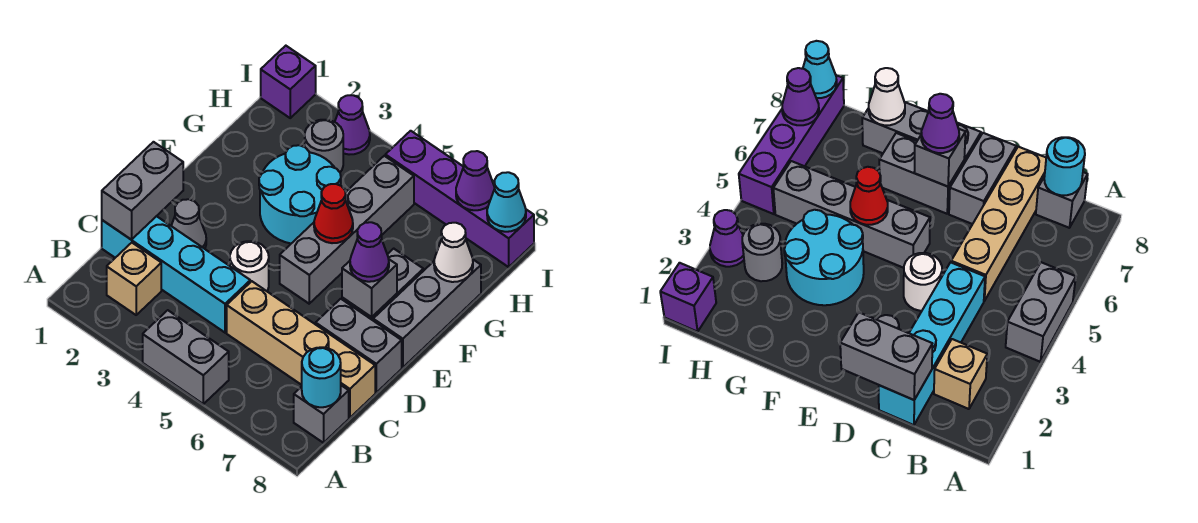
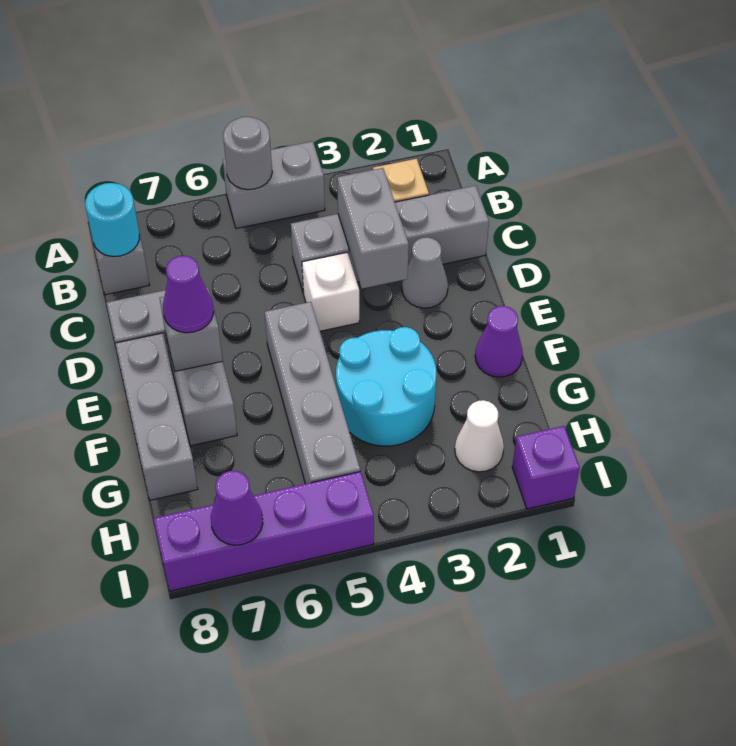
cyan brick C1:C4 level 1 -> grey brick C1:C4 level 1
grey brick C1:D1 level 2 -> grey brick C3:D3 level 2
tan brick C5:C8 level 1 -> none
white round brick D4 level 1 -> white brick D4 level 1
red cone F5 level 2 -> none
white cone G8 level 2 -> white cone H2 level 1
grey round brick H3 level 1 -> grey round brick A5 level 2
purple cone I3 level 1 -> purple cone F1 level 1
cyan cone I8 level 2 -> none

